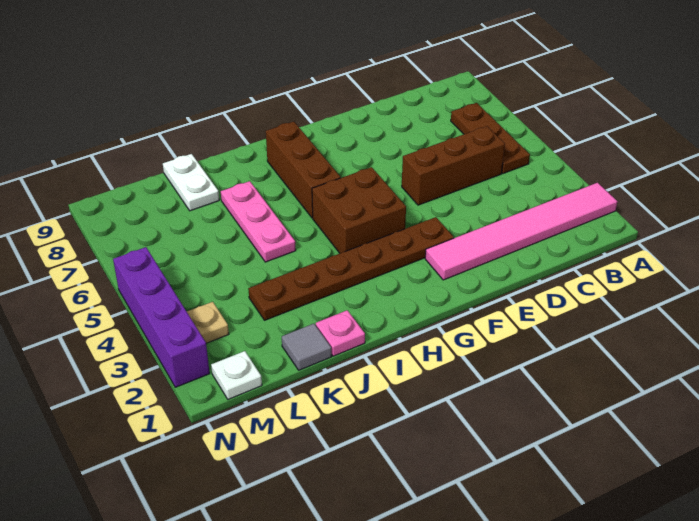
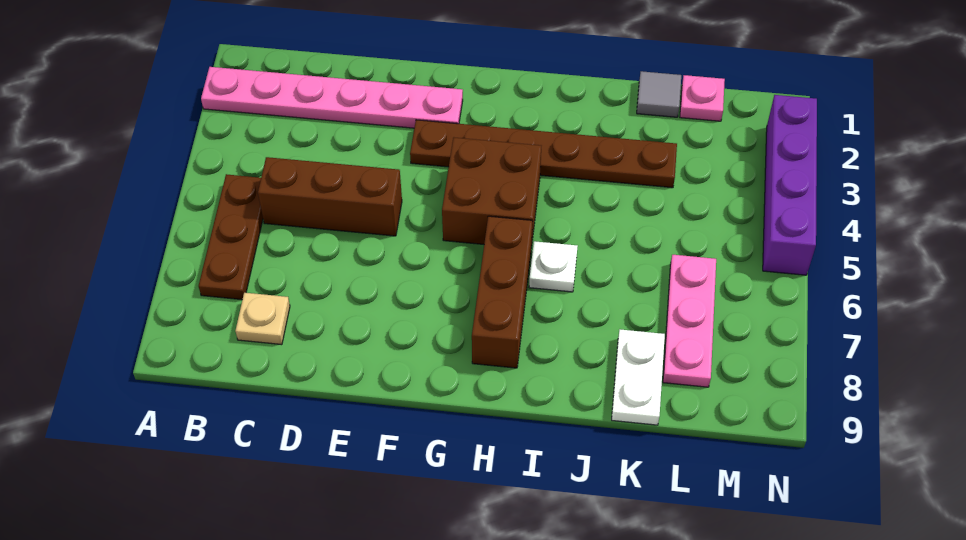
pink tile A2:F2 level 1 -> pink plate A2:F2 level 1
pink plate J1 level 1 -> pink plate L1 level 1
pink plate J5:J7 level 1 -> pink plate L6:L8 level 1
white plate M1 level 1 -> white plate I6 level 1
tan plate M3 level 1 -> tan plate C8 level 1

